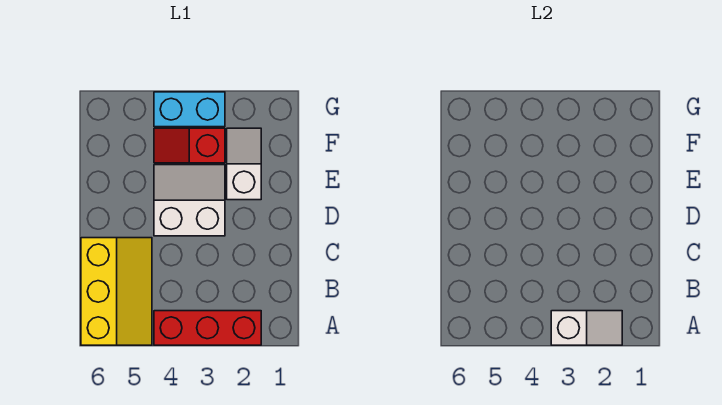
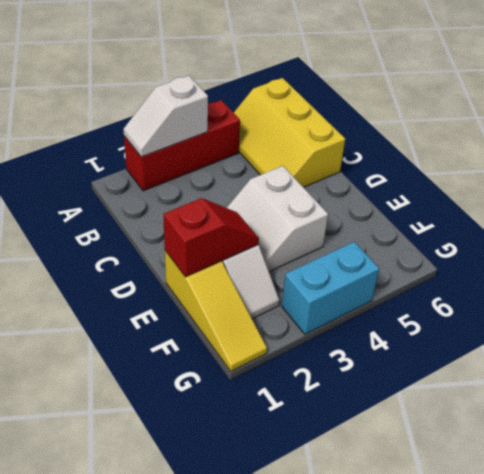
white slope D3:E4 level 1 top D -> white slope D3:E4 level 1 top 4
none -> yellow slope E1:G1 level 1 top E
red slope F3:F4 level 1 top 3 -> red slope E1:E2 level 2 top 1

